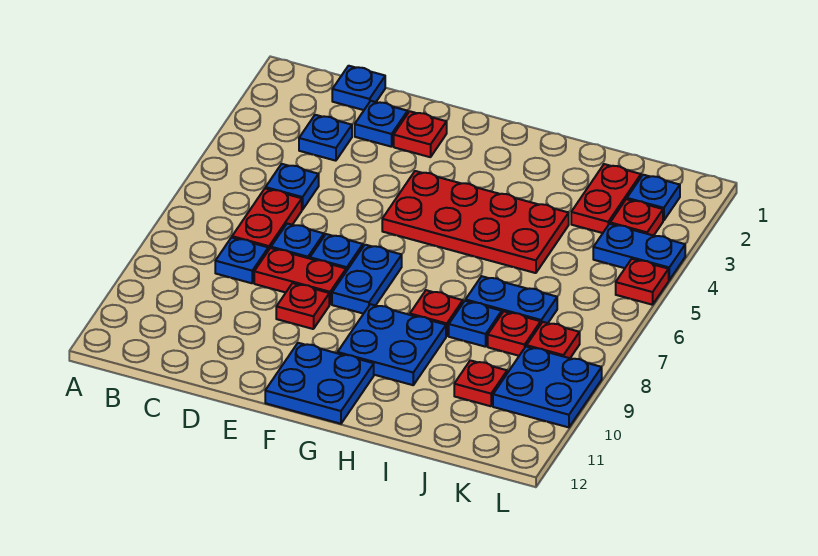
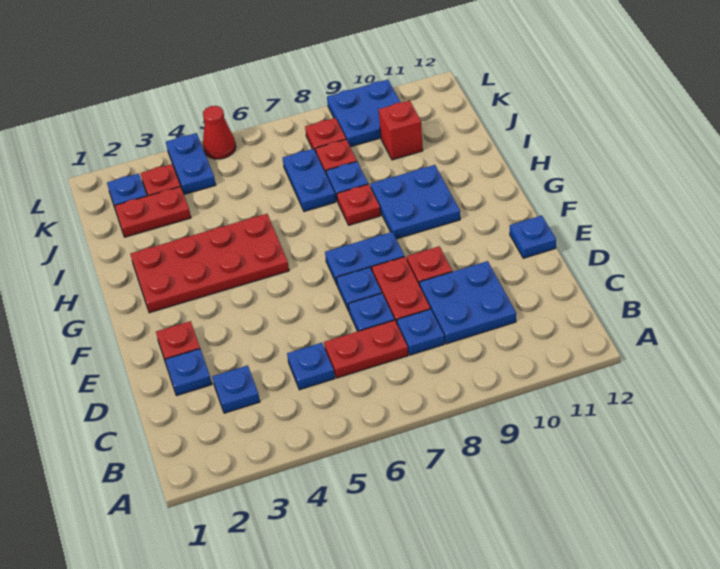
blue plate C1 level 1 -> blue plate E12 level 1
red plate F4:I5 level 1 -> red plate G2:H5 level 1
blue plate F11:G12 level 1 -> blue plate C9:D10 level 1
red plate J10 level 1 -> red brick J10 level 1
red plate L5 level 1 -> red cone L5 level 1

